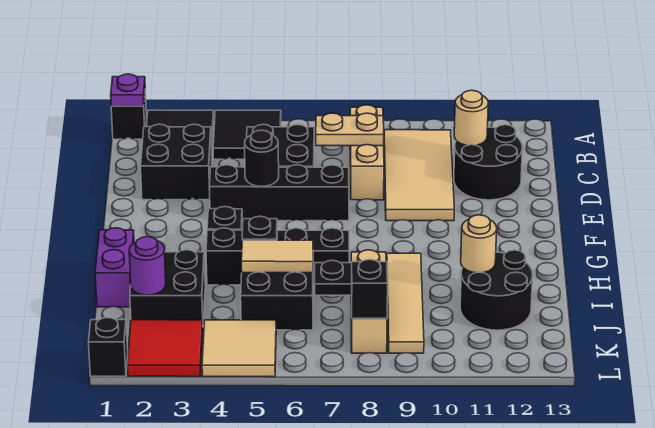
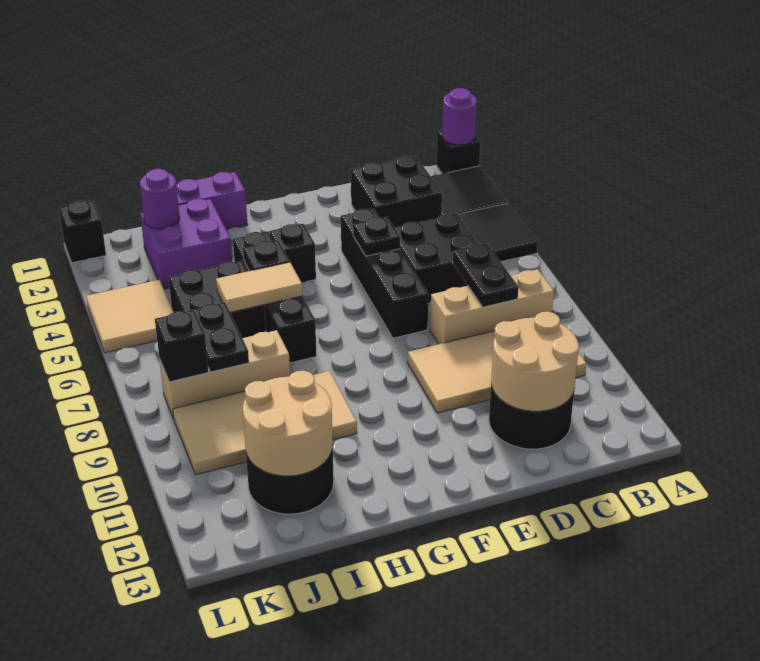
purple plate A1 level 2 -> purple round brick A1 level 2
tan plate C7:C8 level 2 -> black plate C7:C8 level 2
tan round brick C11 level 2 -> tan round brick C11:D12 level 2
black round brick E5 level 2 -> black plate E5 level 2
tan tile H9:K9 level 1 -> tan tile H9:K10 level 1
black brick I2:J3 level 1 -> purple brick I2:J3 level 1
tan tile I5:I6 level 2 -> tan tile H6:I6 level 2
tan round brick I11 level 2 -> tan round brick I11:J12 level 2
red tile K2:L3 level 1 -> none

